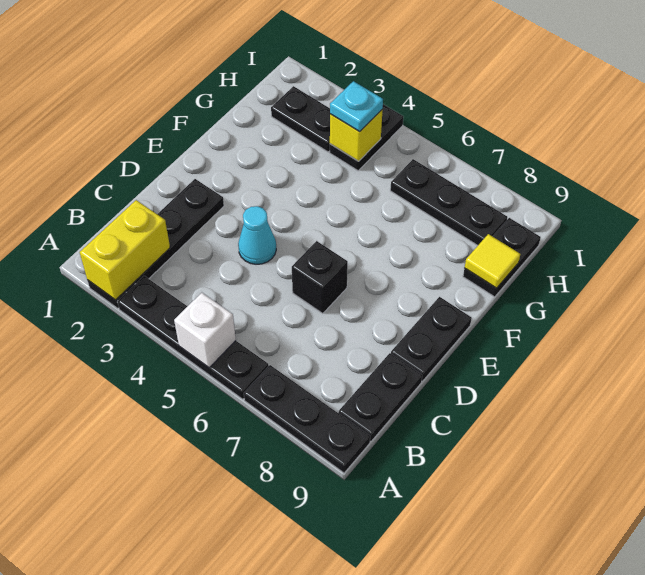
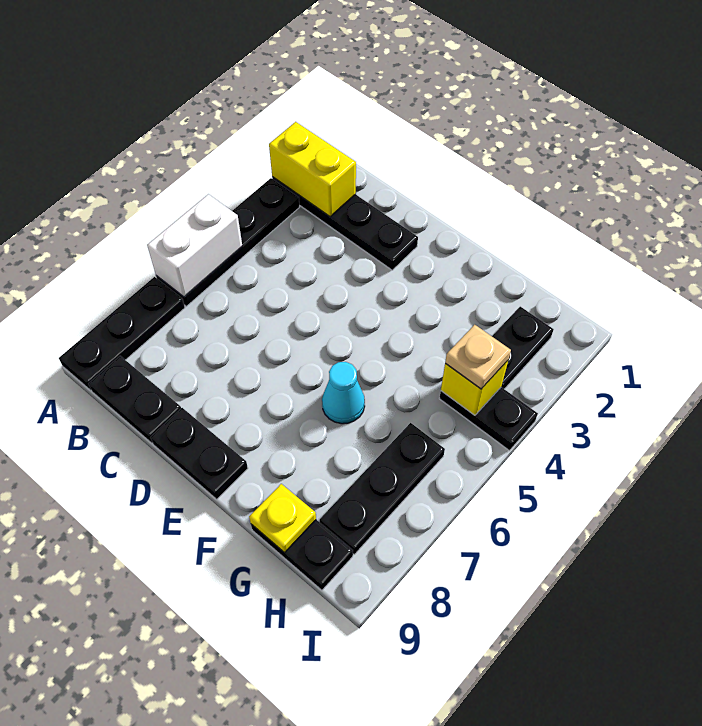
white brick A5 level 2 -> white brick A5:A6 level 2
cyan cone D4 level 1 -> cyan cone F6 level 1
black brick D6 level 1 -> none
yellow tile G9 level 2 -> yellow plate G9 level 2
cyan plate H4 level 3 -> tan plate H4 level 3

